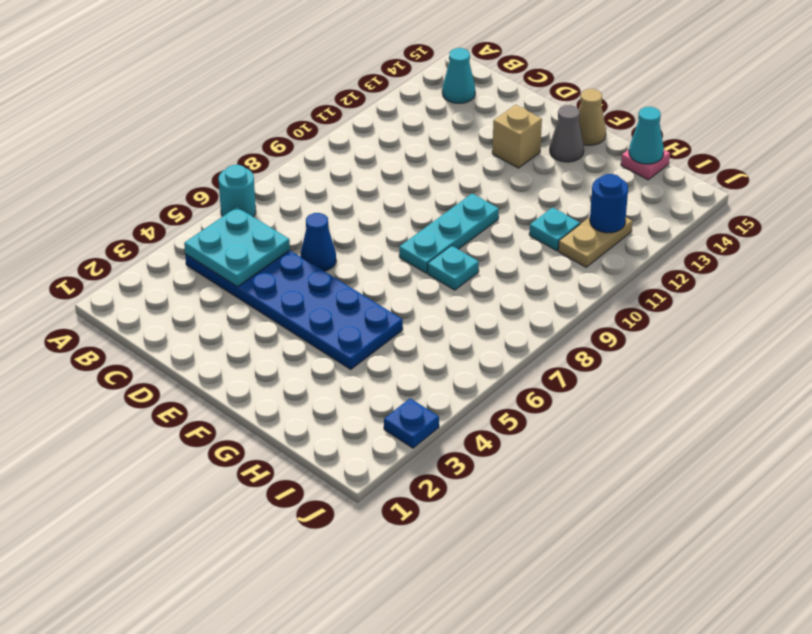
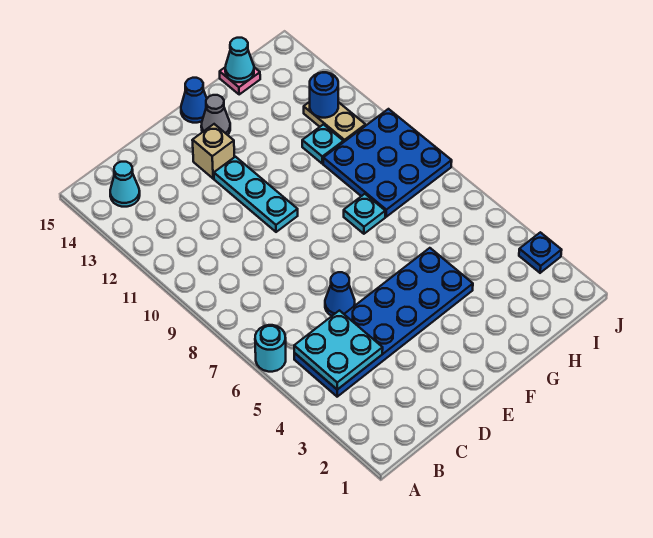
cyan plate F8:F10 level 1 -> cyan plate E10:E12 level 1
tan cone F15 level 1 -> blue cone F15 level 1
none -> blue plate H8:J10 level 1

